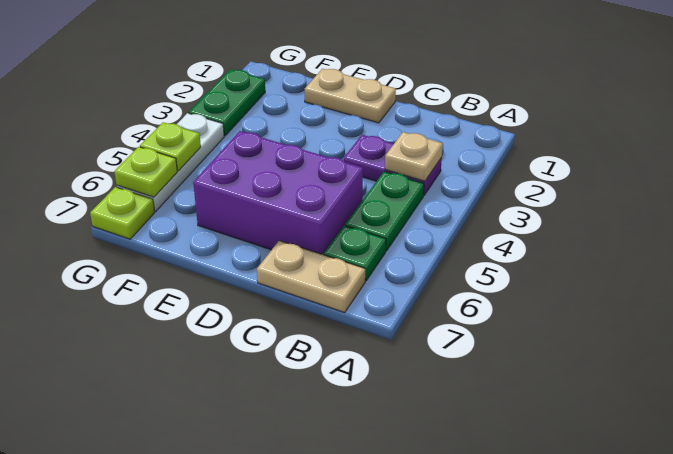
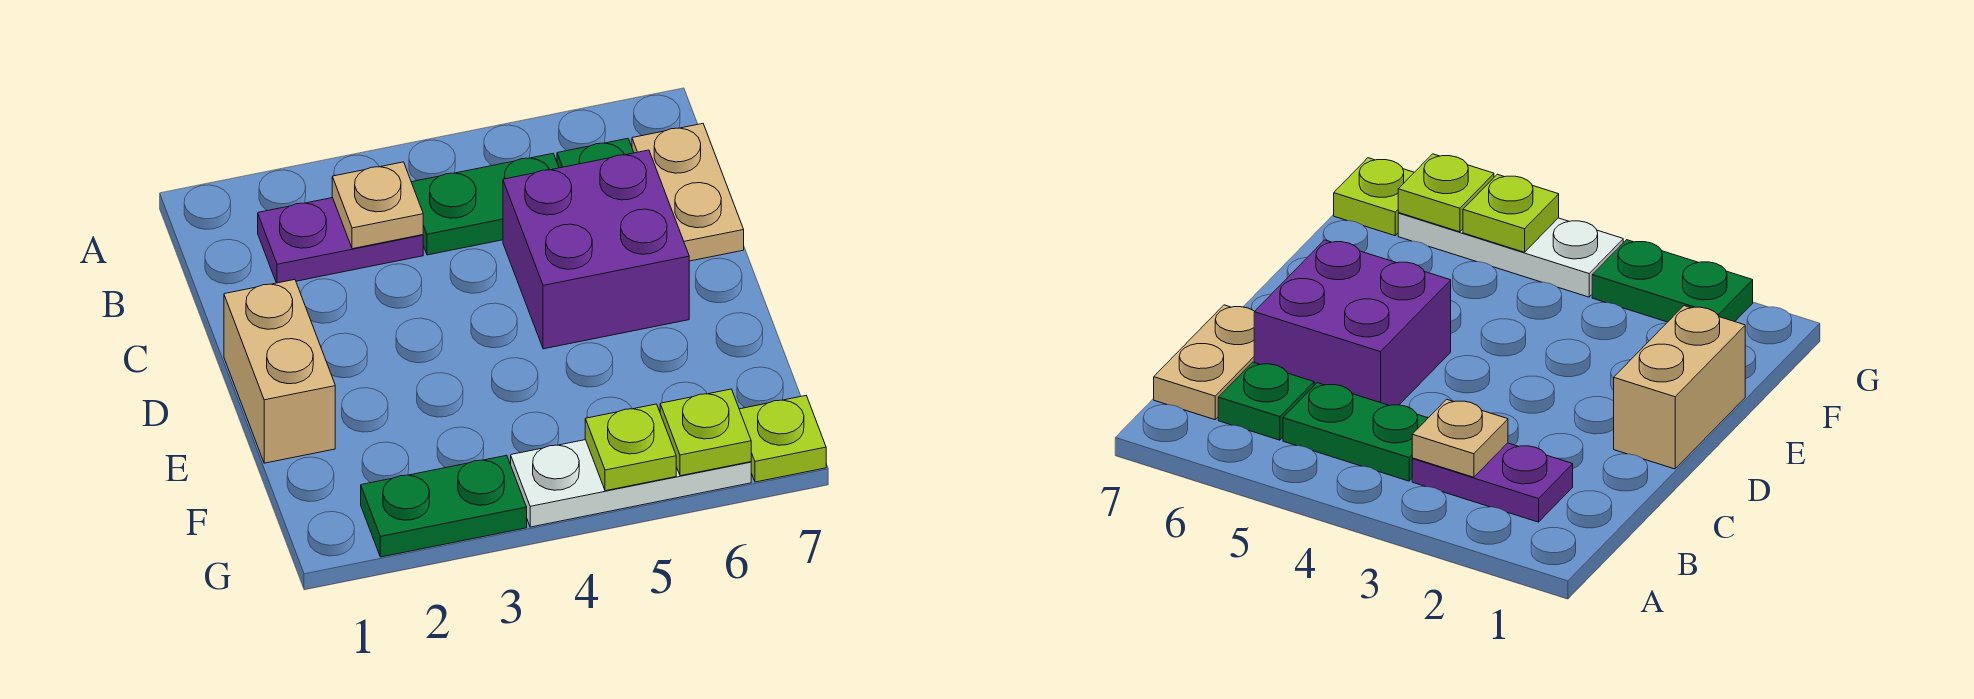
purple plate B3:C3 level 1 -> purple plate B2:B3 level 1
purple brick C5:E6 level 1 -> purple brick C5:D6 level 1
tan plate D1:E1 level 1 -> tan brick D1:E1 level 1

